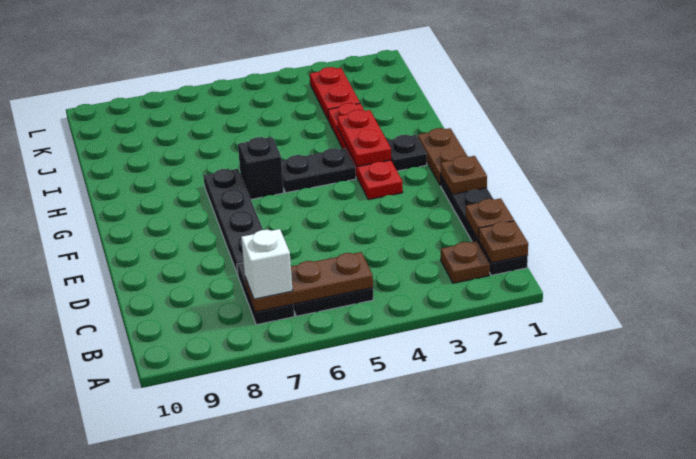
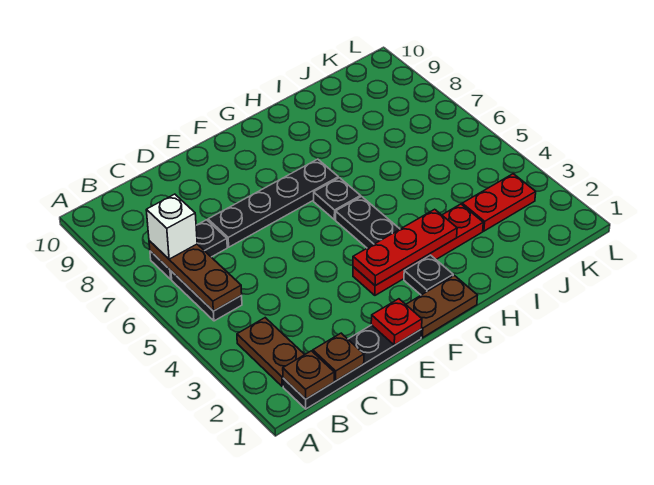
brown plate B2 level 1 -> brown plate B2:B3 level 1
brown plate E1 level 2 -> red plate E1 level 2
red plate G3:H3 level 2 -> red plate F3:H3 level 2
black brick G6 level 1 -> black plate G6 level 1

